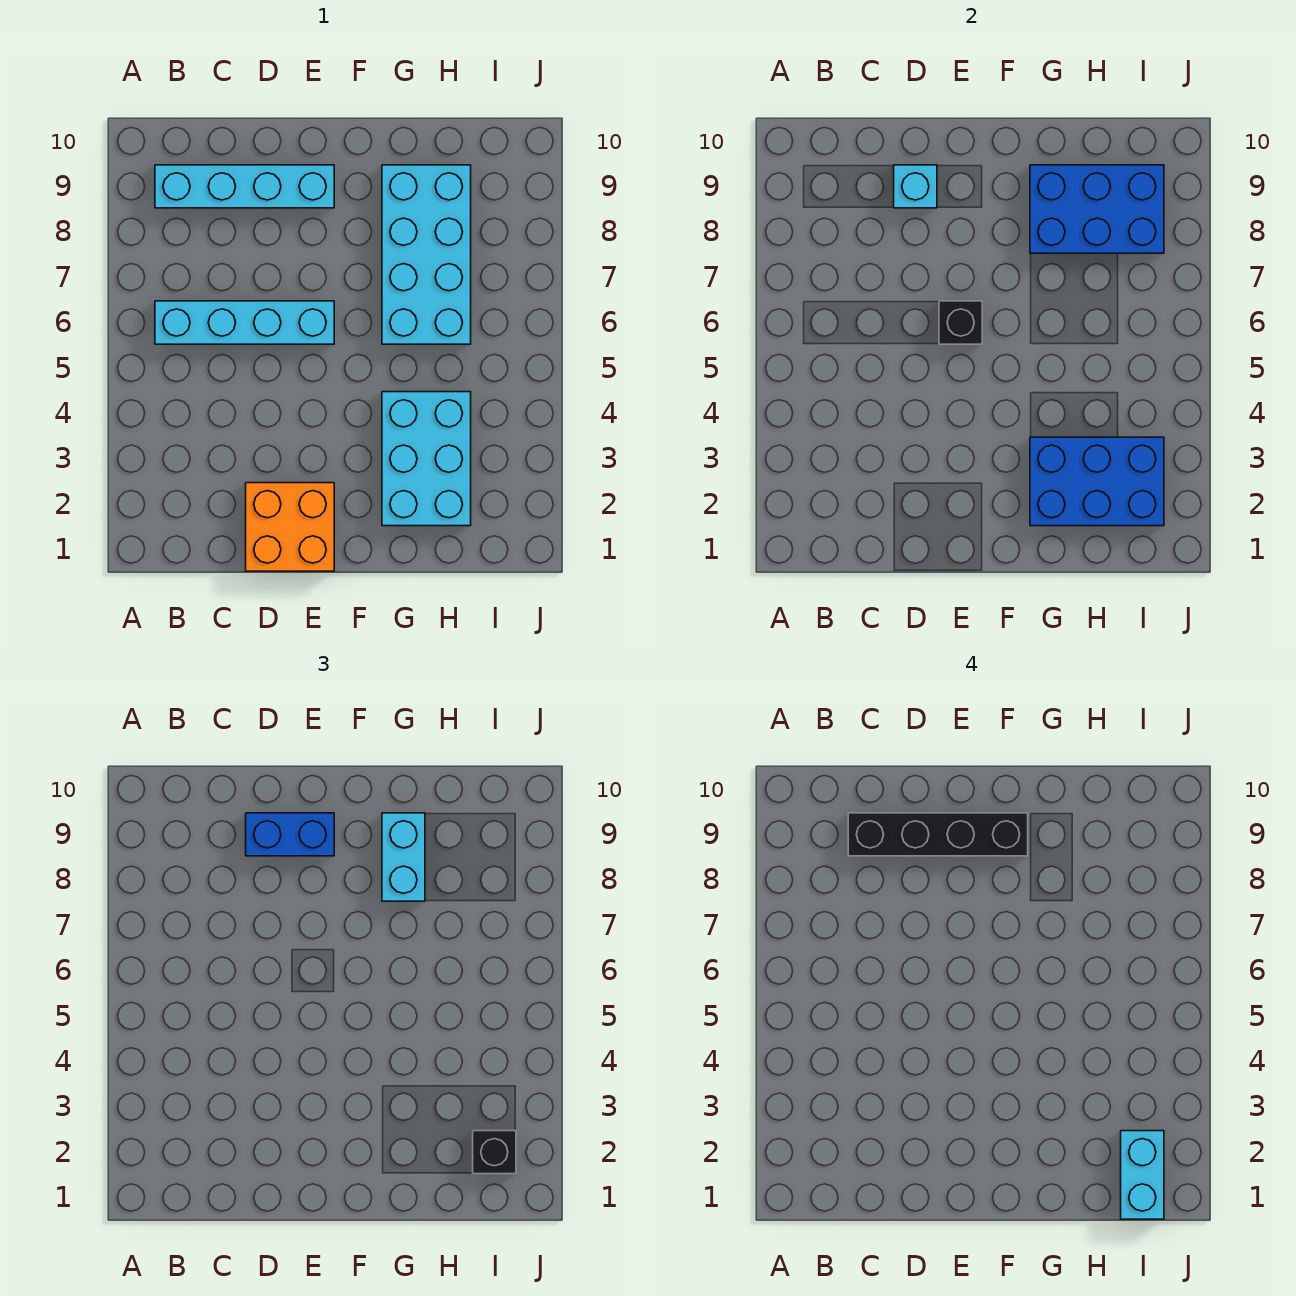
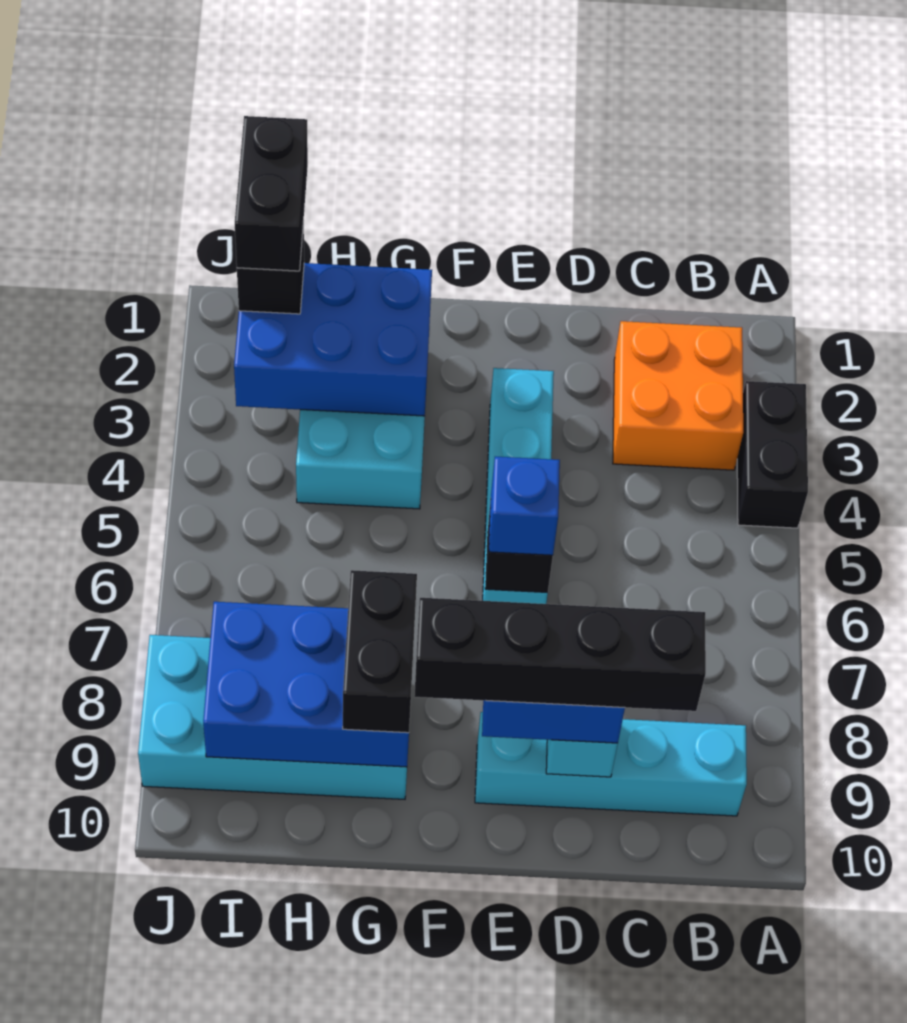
none -> black brick A3:A4 level 1
cyan brick B6:E6 level 1 -> cyan brick E3:E6 level 1
orange brick D1:E2 level 1 -> orange brick B2:C3 level 1
none -> blue brick E6 level 3
cyan brick G6:H9 level 1 -> cyan brick G8:J9 level 1
cyan brick G8:G9 level 3 -> black brick G8:G9 level 3
cyan brick I1:I2 level 4 -> black brick I1:I2 level 4

